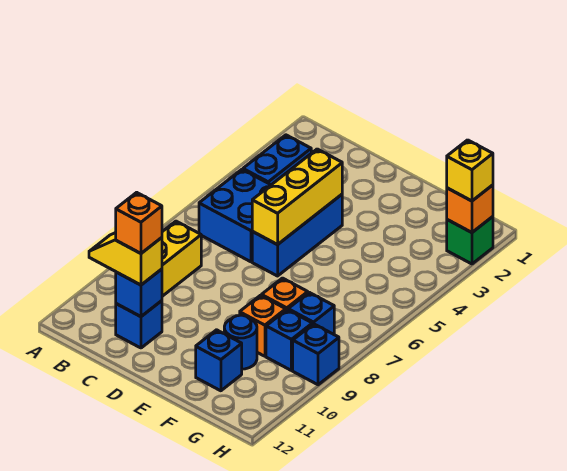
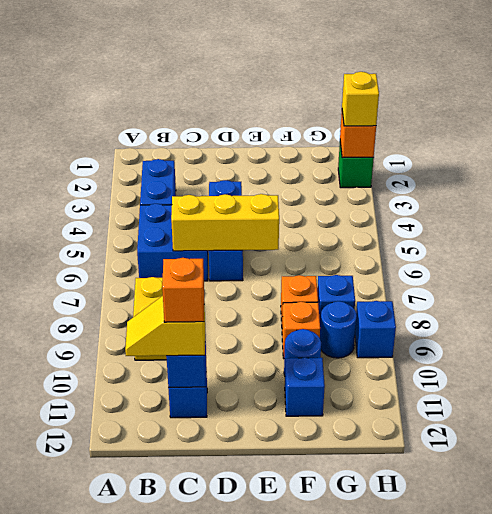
yellow brick D4:D6 level 2 -> yellow brick C6:E6 level 2
blue brick G9 level 1 -> blue round brick G9 level 1

